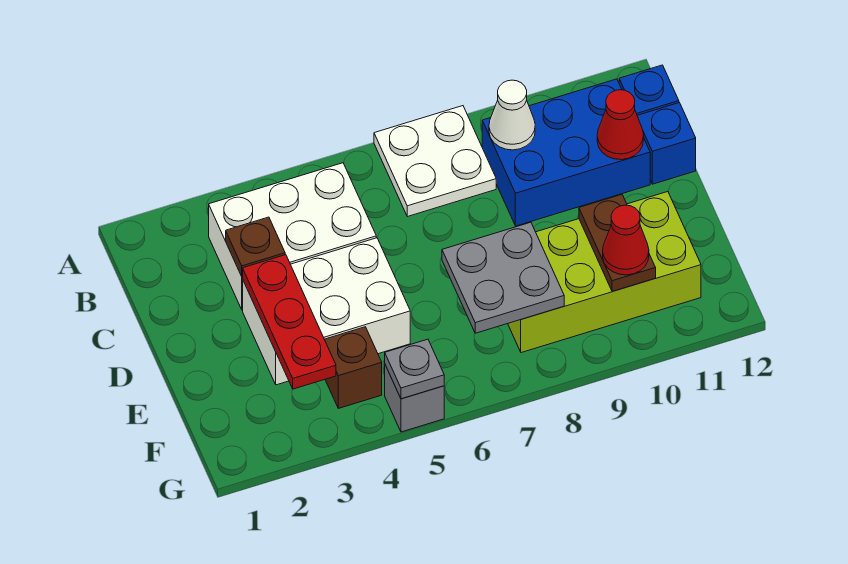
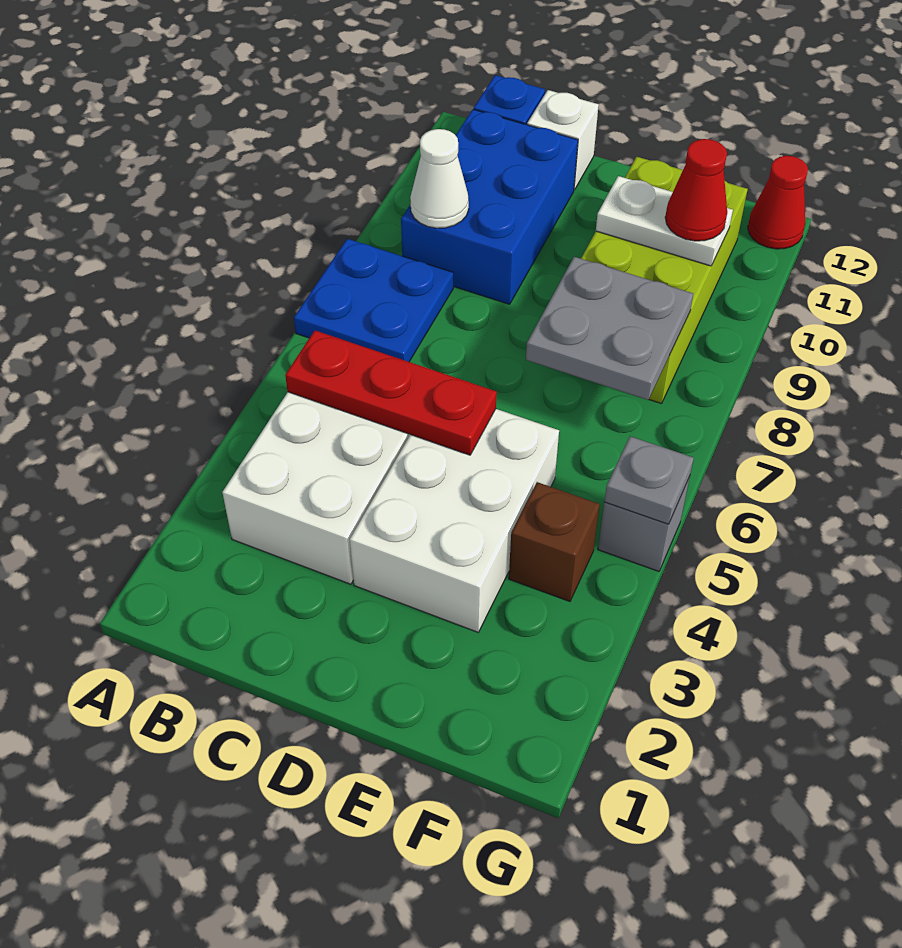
white plate A7:B8 level 1 -> blue plate A7:B8 level 1
brown plate C3 level 2 -> none
red cone C11 level 2 -> red cone G12 level 1
blue brick C12 level 1 -> white brick C12 level 1
red plate D3:F3 level 2 -> red plate B5:D5 level 2
brown plate E10:F10 level 2 -> white plate E10:F10 level 2

